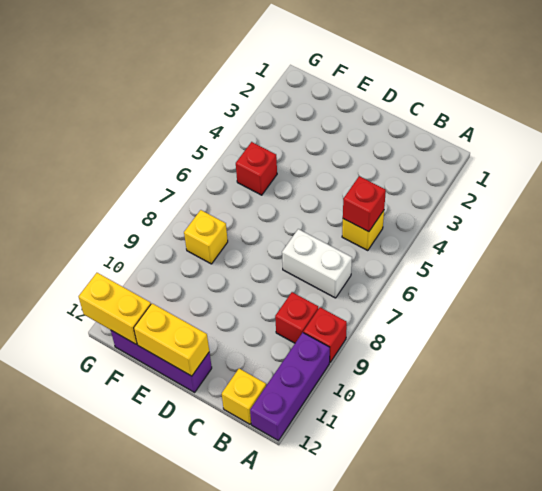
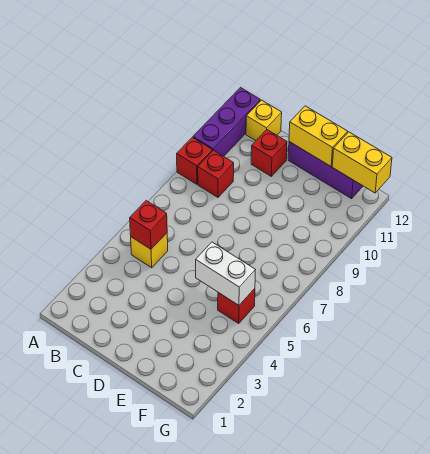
white brick B7:C7 level 1 -> white brick E5:F5 level 2
none -> red brick C11 level 1
yellow brick F8 level 1 -> none

